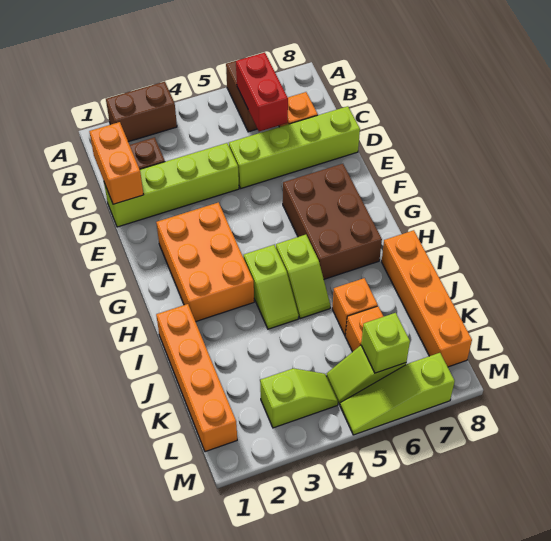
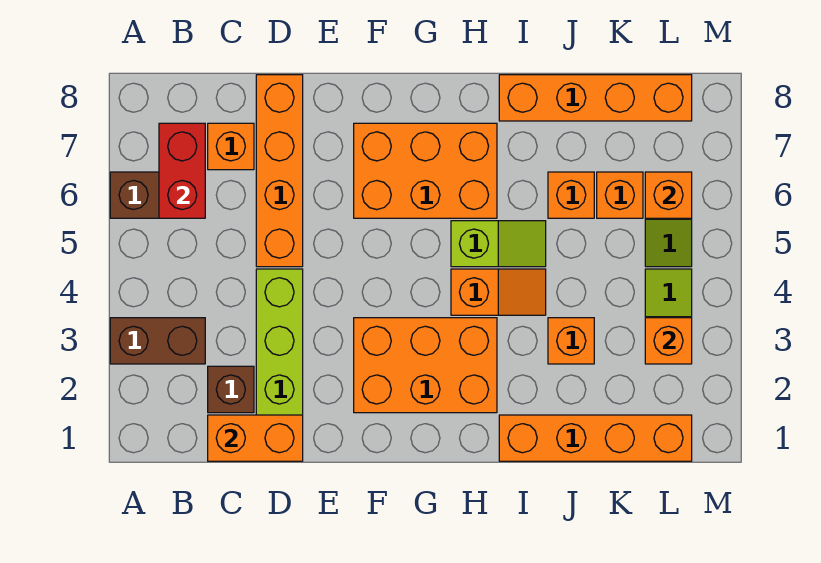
brown brick A2:A3 level 1 -> brown brick A3:B3 level 1
red brick B6:C6 level 2 -> red brick B6:B7 level 2
lime brick D5:D8 level 1 -> orange brick D5:D8 level 1
brown brick F6:H7 level 1 -> orange brick F6:H7 level 1
lime slope H4:I4 level 1 top H -> orange slope H4:I4 level 1 top H
none -> orange brick J3 level 1
none -> orange brick L3 level 2
lime brick L6 level 2 -> orange brick L6 level 2
lime slope M5:M7 level 1 top 7 -> none

